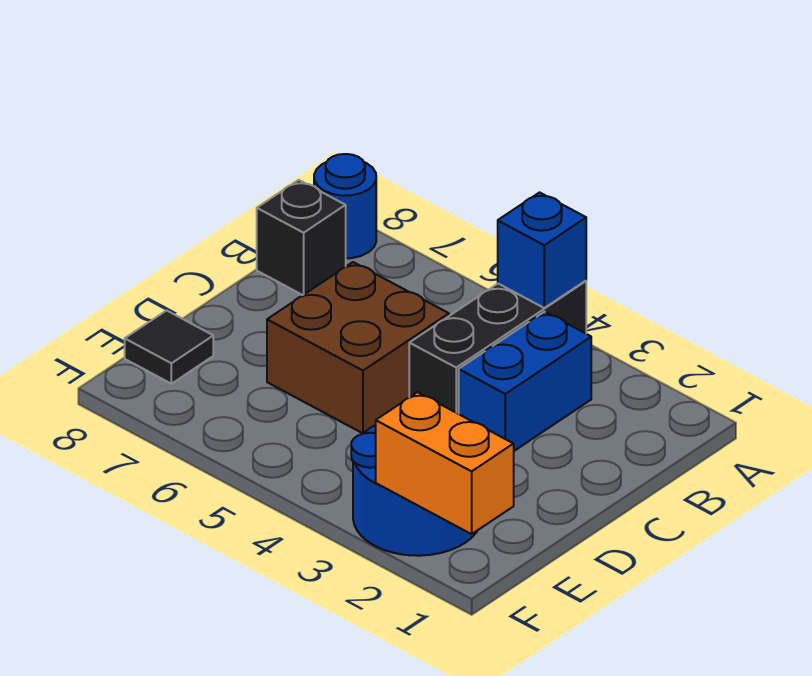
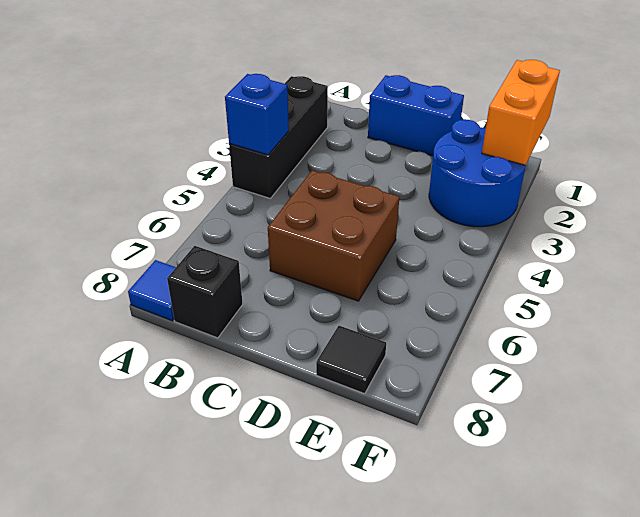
black brick A4:C4 level 1 -> black brick A2:A4 level 1
blue round brick A8 level 1 -> blue tile A8 level 1
blue brick B3:C3 level 1 -> blue brick C1:D1 level 1

